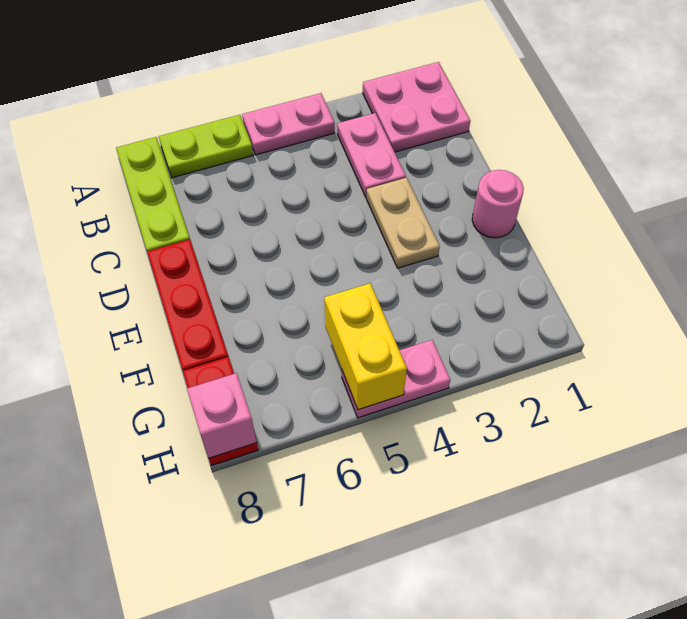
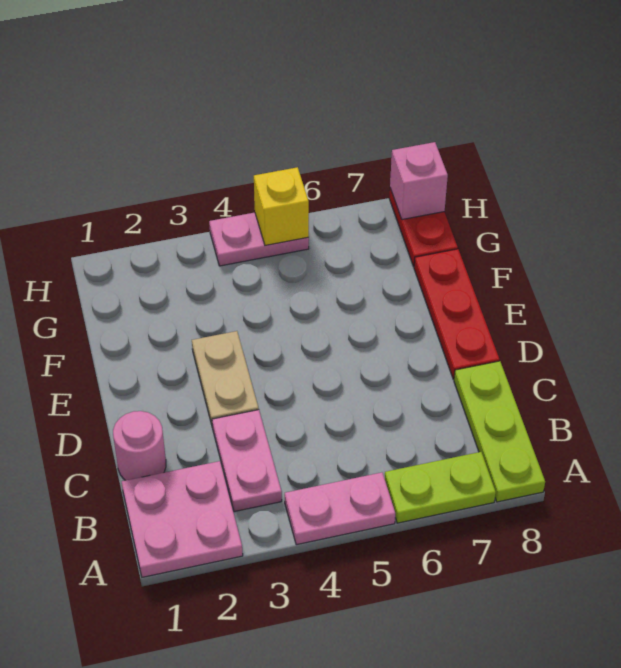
pink round brick E1 level 1 -> pink round brick C1 level 1
yellow brick G5:H5 level 2 -> yellow brick H5 level 2

